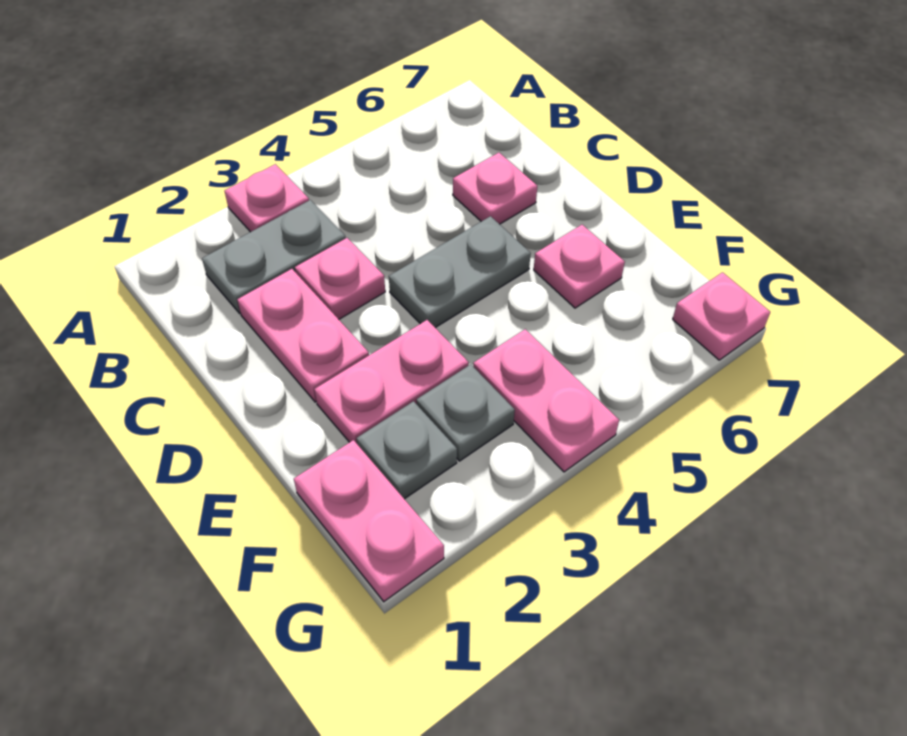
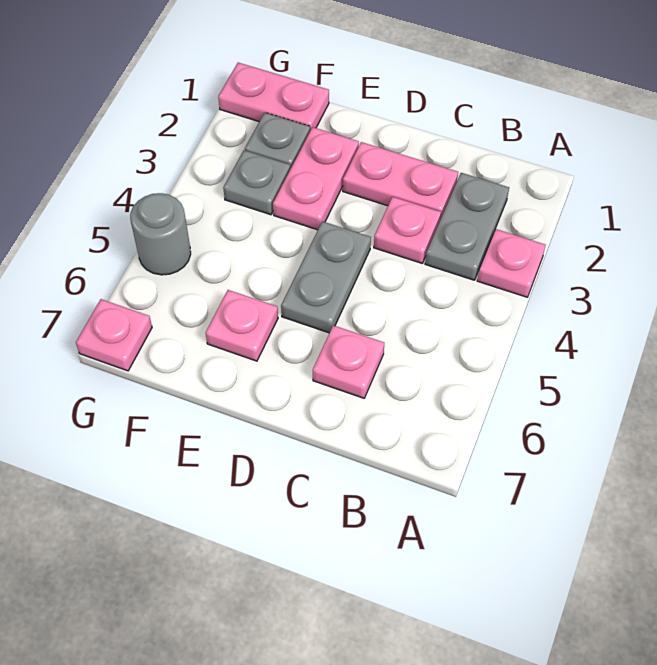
pink plate F4:G4 level 1 -> none
none -> grey round brick G5 level 1

